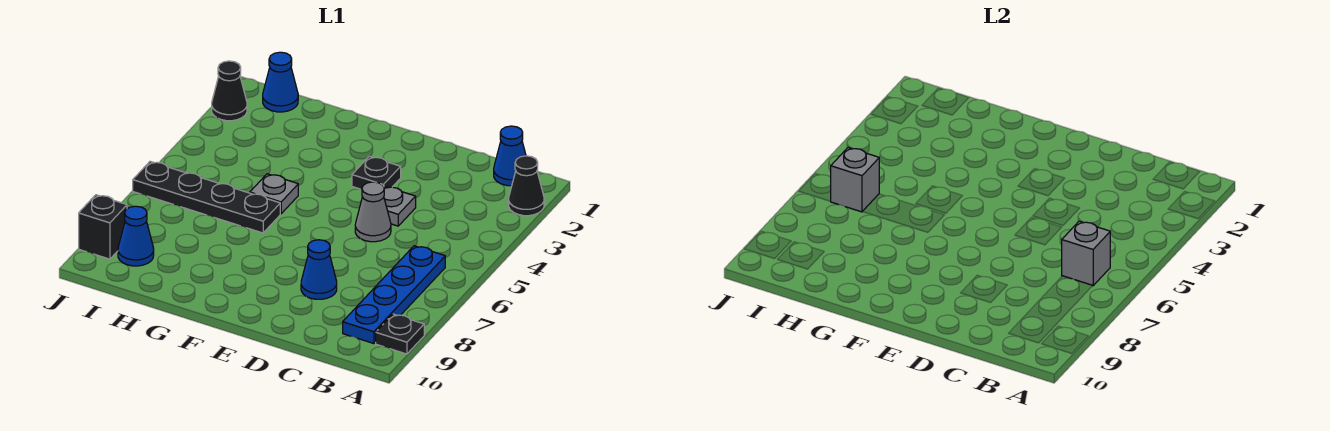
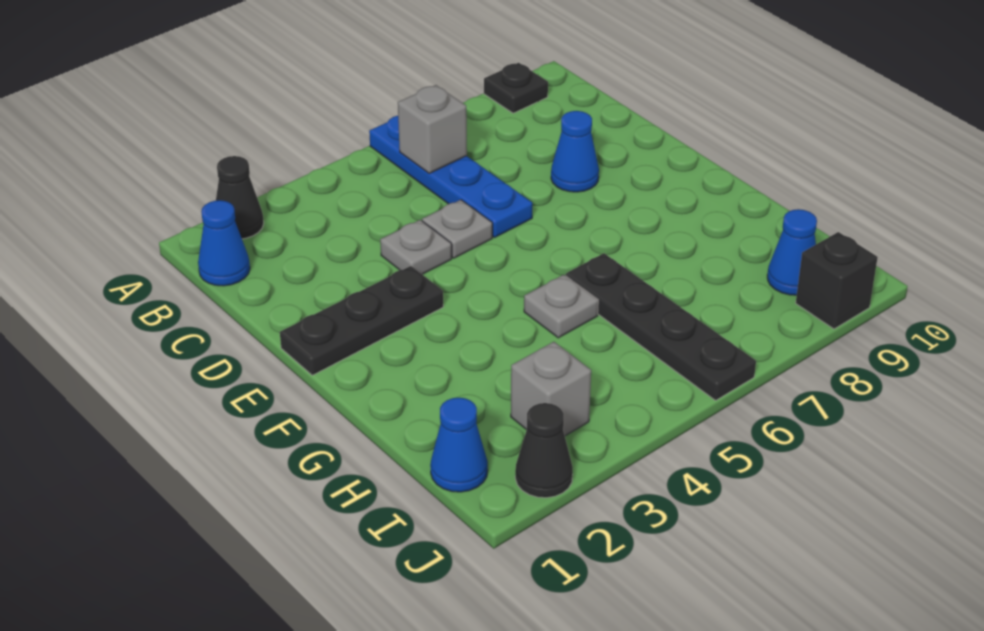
blue plate B6:B9 level 1 -> blue plate A6:D6 level 1
grey cone D5 level 1 -> grey plate D5 level 1
black plate E3 level 1 -> black plate E1:E3 level 1
grey brick I6 level 2 -> grey brick I3 level 1

